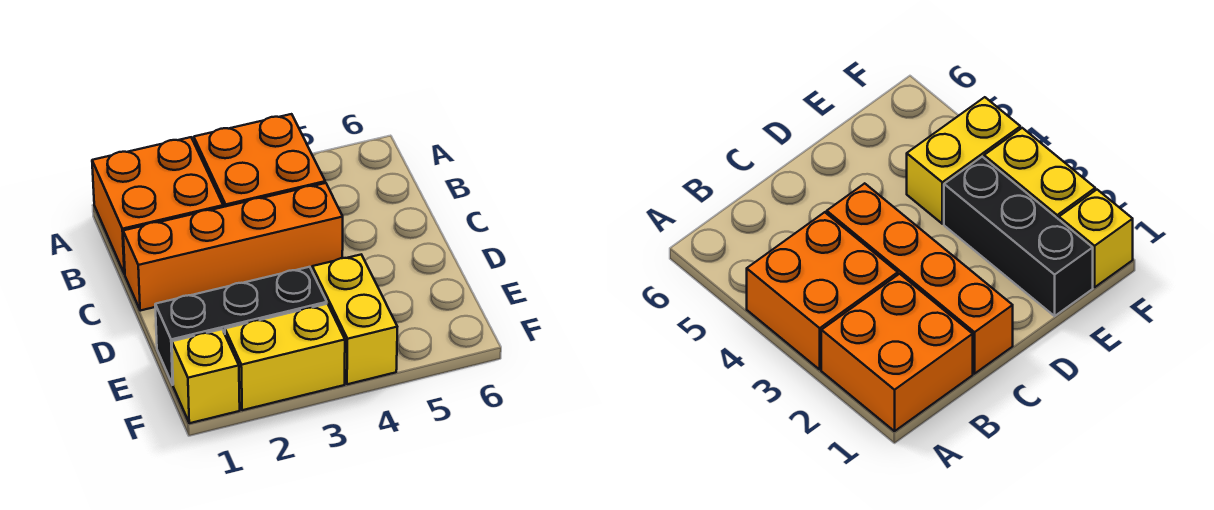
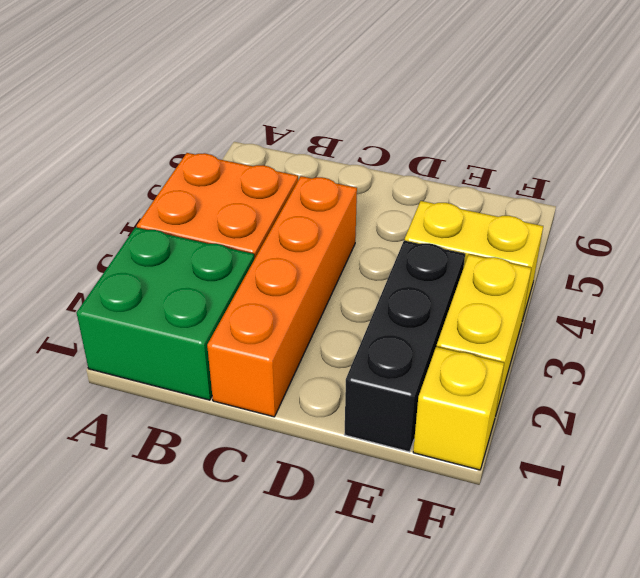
orange brick A1:B2 level 1 -> green brick A1:B2 level 1

